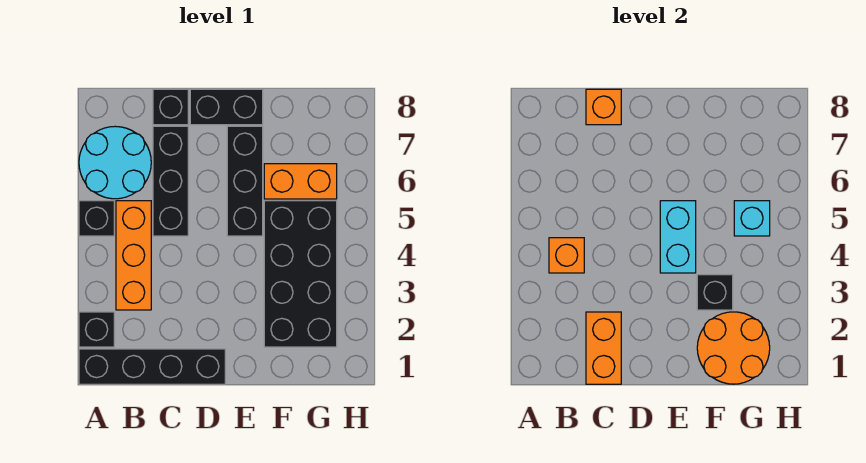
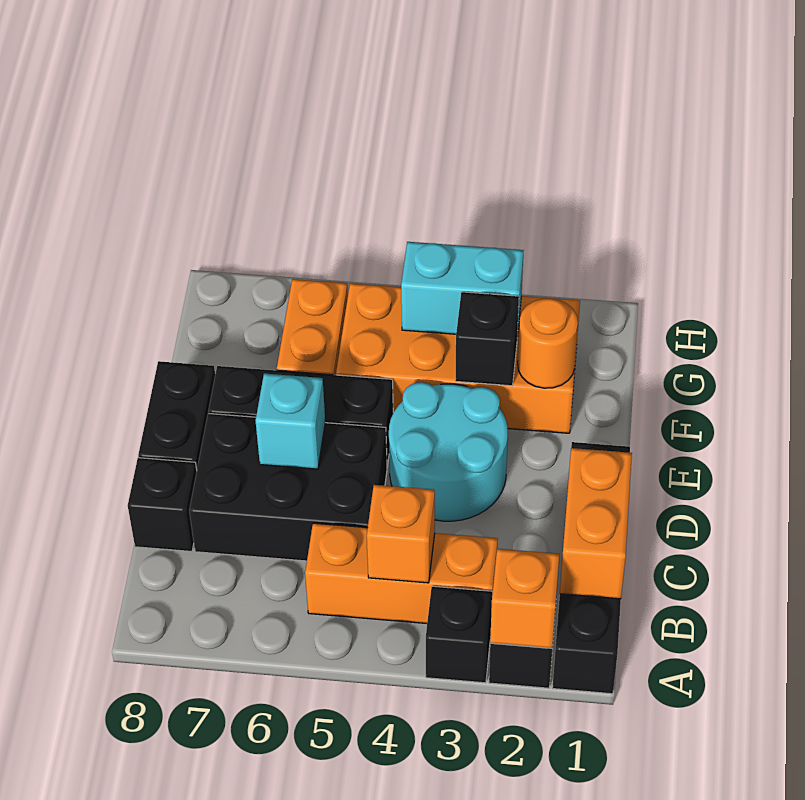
black brick A5 level 1 -> black brick A3 level 1
cyan round brick A6:B7 level 1 -> cyan round brick D3:E4 level 1
orange brick C1:C2 level 2 -> orange brick B1:C1 level 2
black brick C5:C7 level 1 -> black brick C5:D7 level 1
orange brick C8 level 2 -> orange brick A2 level 2
cyan brick E4:E5 level 2 -> cyan brick G3:G4 level 2
orange round brick F1:G2 level 2 -> orange round brick F2 level 2
black brick F2:G5 level 1 -> orange brick F2:G5 level 1
cyan brick G5 level 2 -> cyan brick D6 level 2

